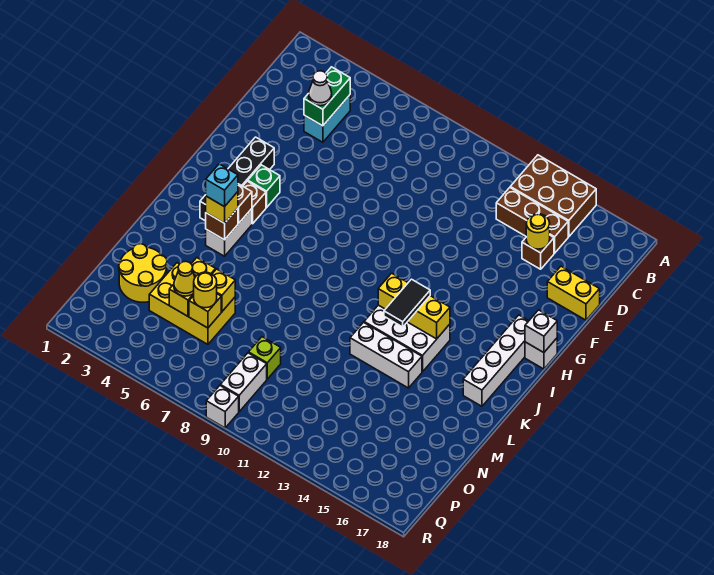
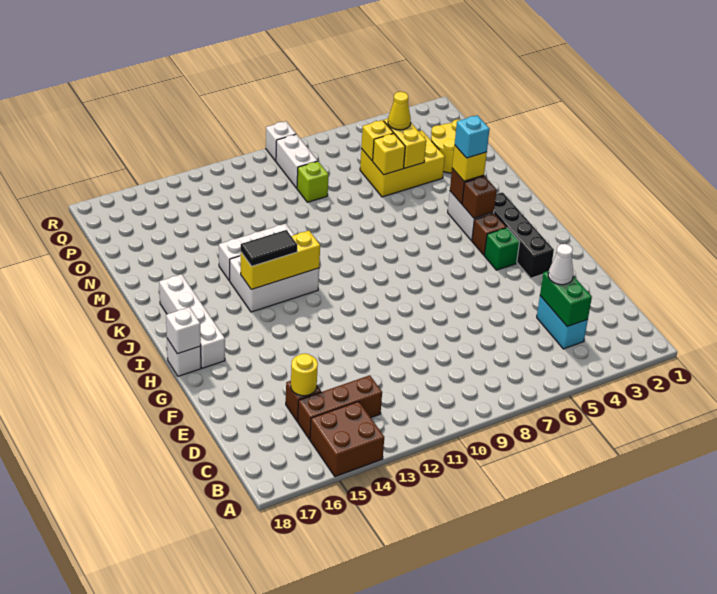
brown brick A13:B15 level 1 -> brown brick A14:B15 level 1
yellow brick E17:E18 level 1 -> none
black tile J13:K13 level 3 -> black tile J13:J14 level 3
yellow round brick O6 level 3 -> none

